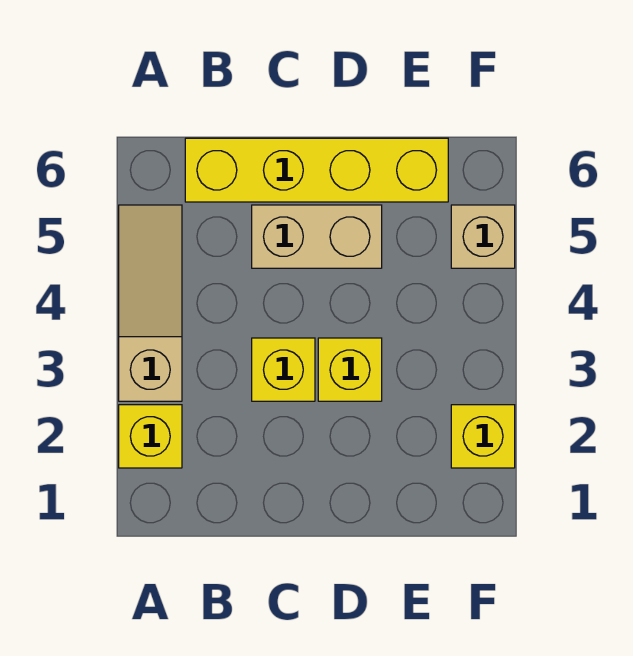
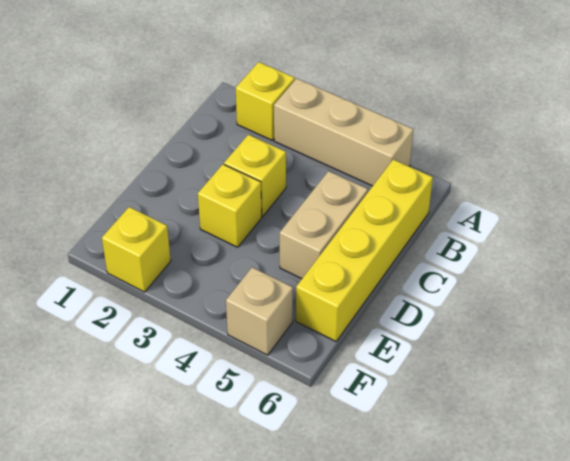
tan slope A3:A5 level 1 top 3 -> tan brick A3:A5 level 1

